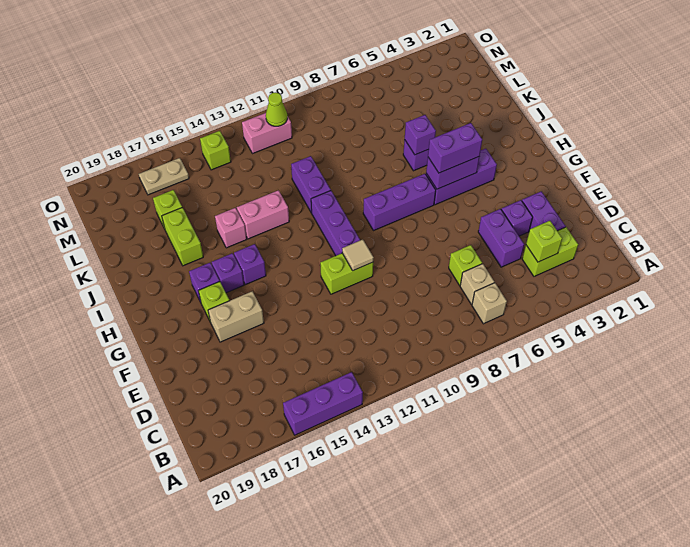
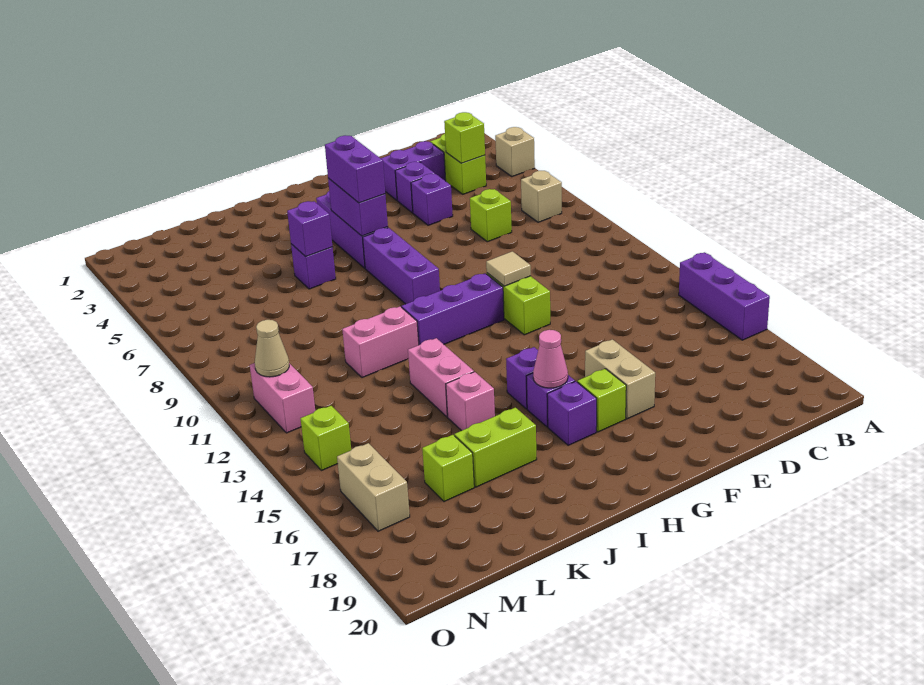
tan brick C7 level 1 -> tan brick A4 level 1
purple brick D5:E5 level 1 -> purple brick E5 level 1
none -> pink cone H16 level 2
purple brick J11:K11 level 1 -> pink brick J11:K11 level 1
lime cone N11 level 2 -> tan cone N11 level 2
tan plate N16:N17 level 1 -> tan brick N16:N17 level 1

